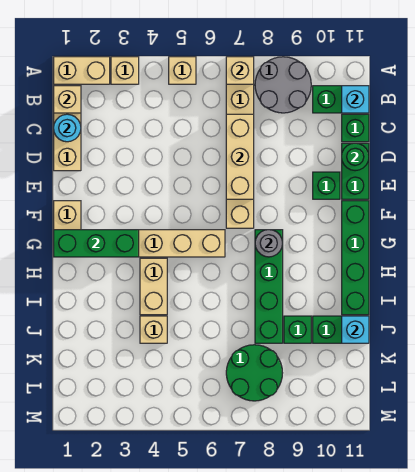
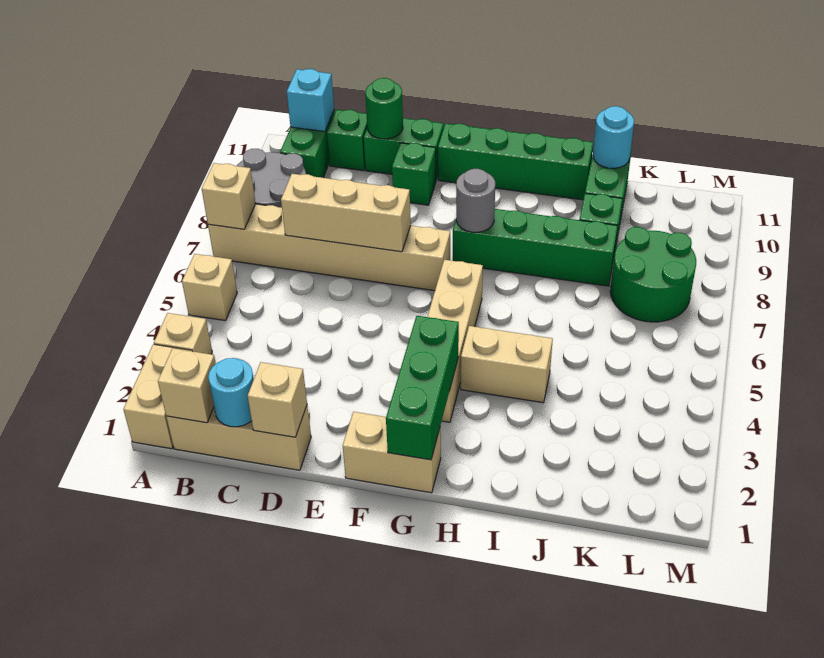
tan brick J4 level 1 -> tan brick D1 level 2
cyan brick J11 level 2 -> cyan round brick J11 level 2

